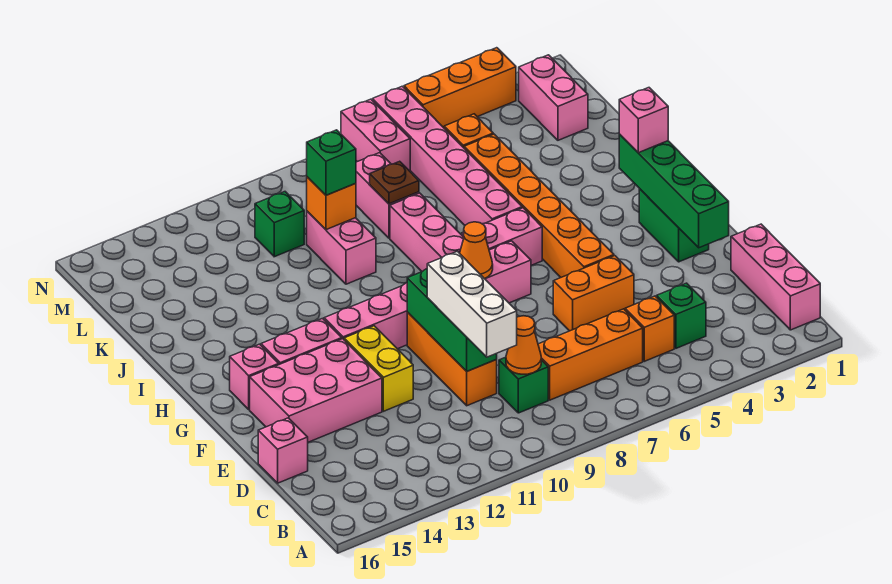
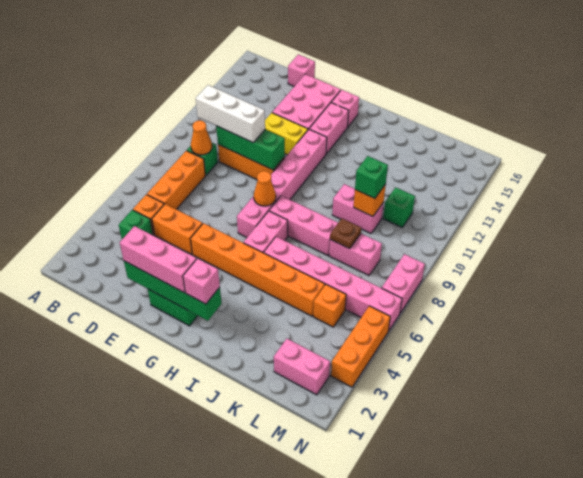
pink brick B1:D1 level 1 -> pink brick E2:G2 level 3
orange brick E5:E6 level 1 -> orange brick D5:E5 level 1
pink brick M7:N7 level 1 -> pink brick N7:N8 level 1

